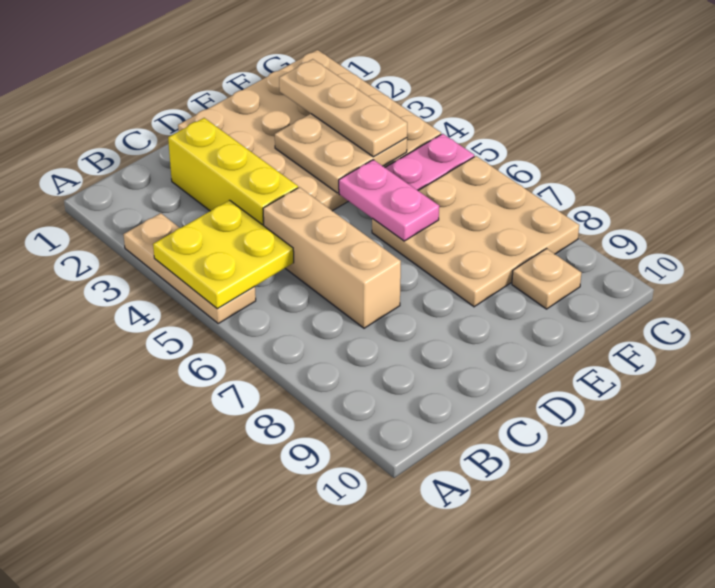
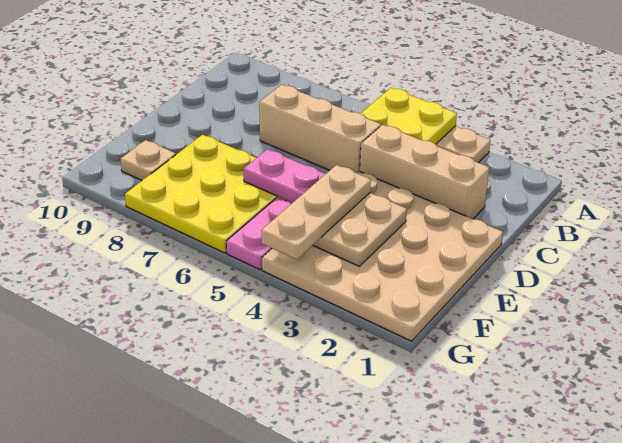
yellow brick C2:C4 level 1 -> tan brick C2:C4 level 1
tan plate E6:G8 level 1 -> yellow plate E6:G8 level 1
tan plate F2:F4 level 3 -> tan plate E4:G4 level 3

